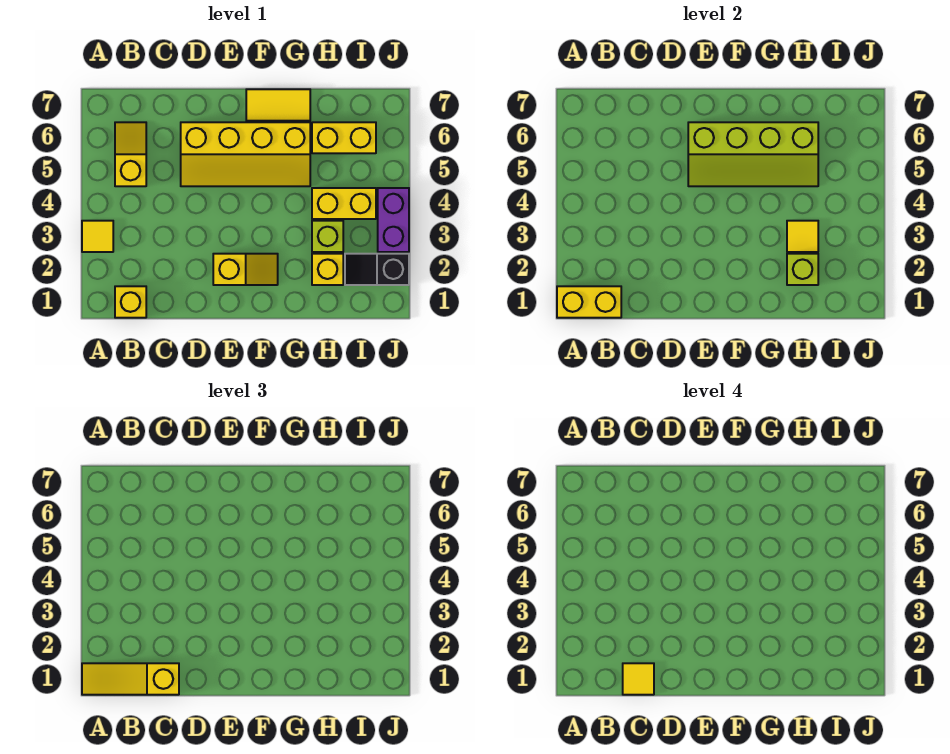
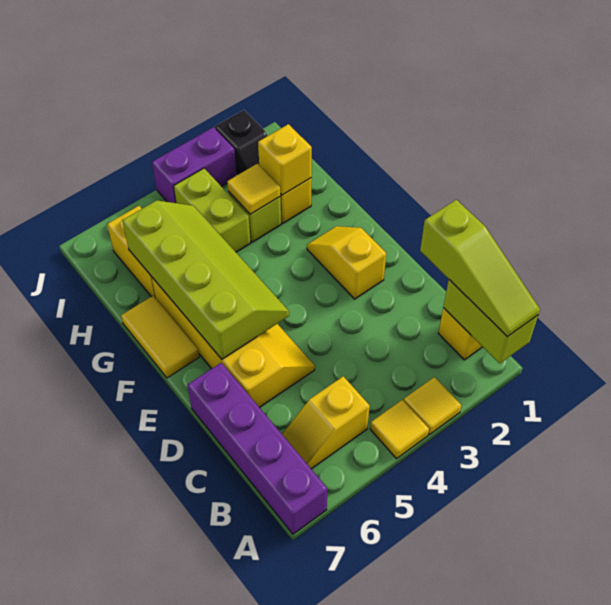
yellow brick A1:B1 level 2 -> lime brick A1:B1 level 2
yellow slope A1:C1 level 3 top C -> lime slope A1:C1 level 3 top C
none -> purple brick A7:D7 level 1
yellow tile C1 level 4 -> yellow tile A4 level 1
lime brick H2 level 2 -> yellow brick H2 level 2
yellow brick H4:I4 level 1 -> lime brick H4:I4 level 1

